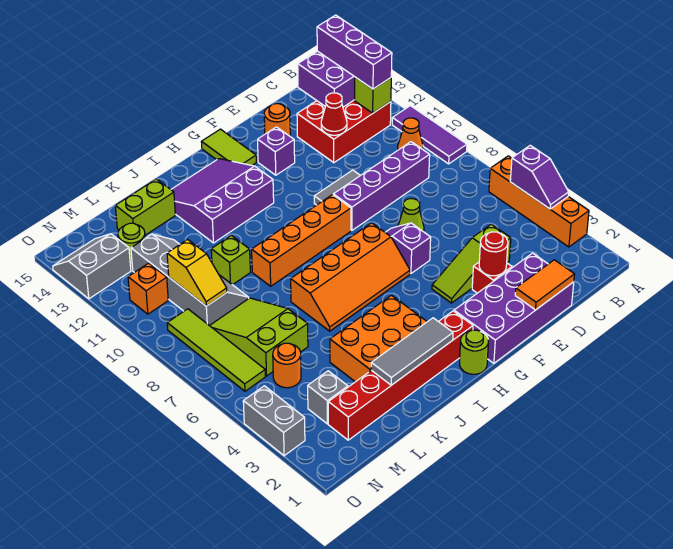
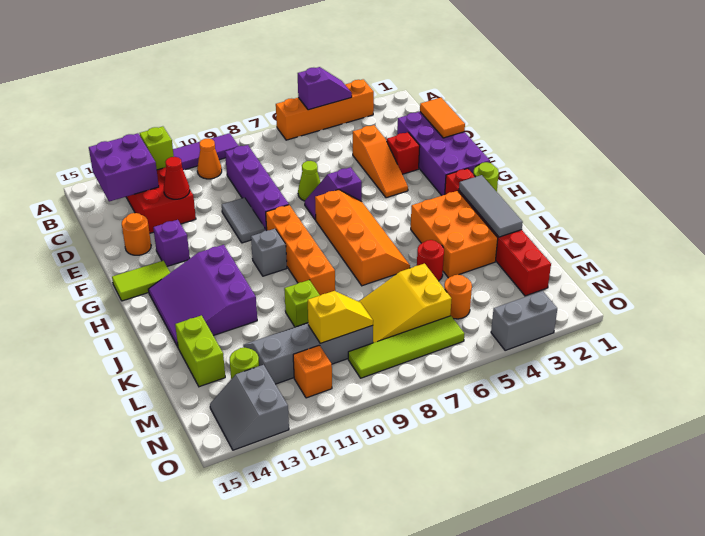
purple brick B12:B14 level 3 -> none
lime slope D4:F4 level 1 top D -> orange slope D4:F4 level 1 top D
red round brick E3 level 2 -> red round brick K5 level 1
lime slope L6:M8 level 1 top 6 -> yellow slope L6:M8 level 1 top 6
grey brick M3 level 1 -> grey brick H10 level 1

